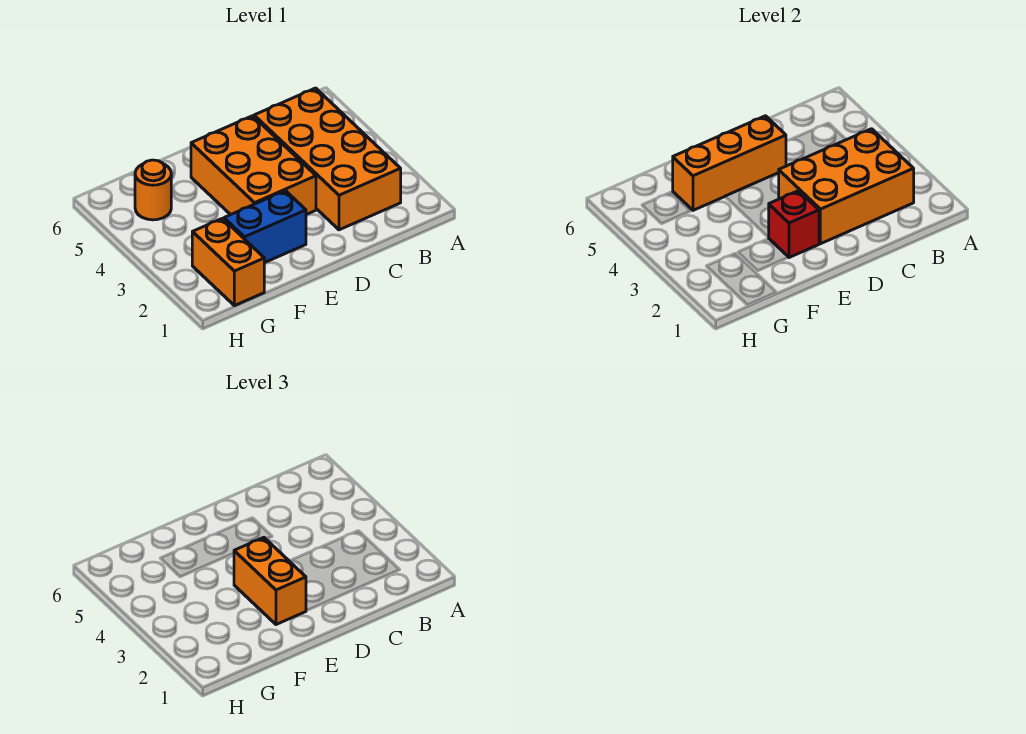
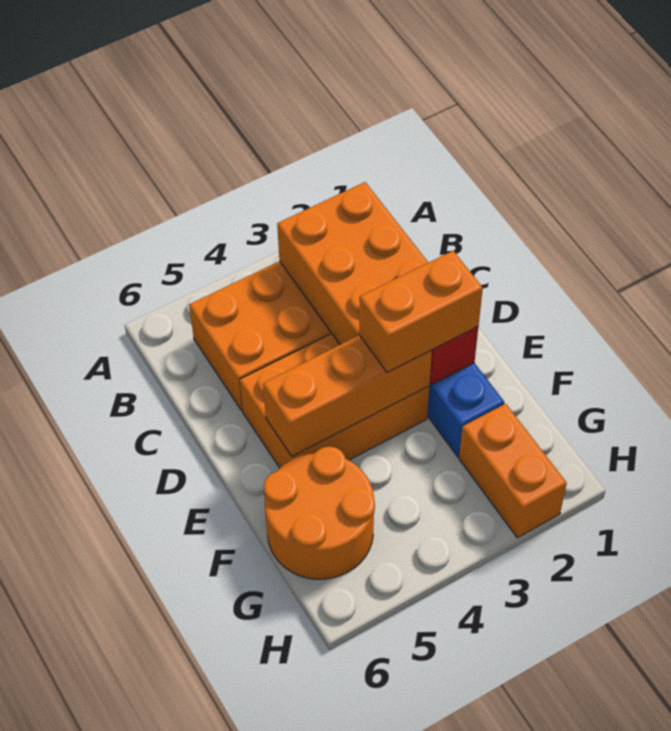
orange brick D5:F5 level 2 -> orange brick E3:E5 level 2
orange brick G1:G2 level 1 -> orange brick G2:H2 level 1
orange round brick G5 level 1 -> orange round brick F5:G6 level 1

